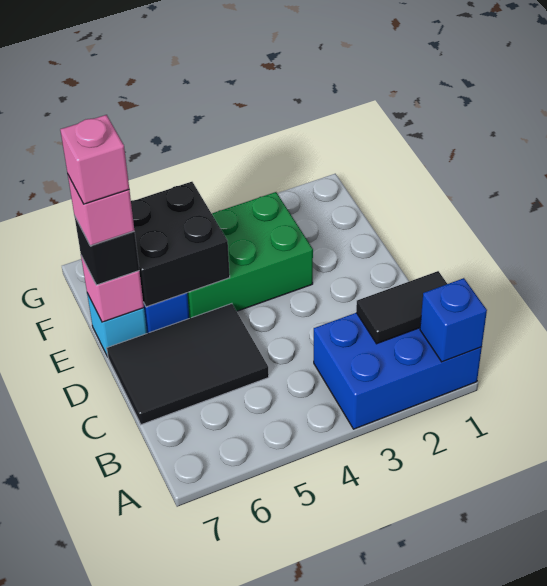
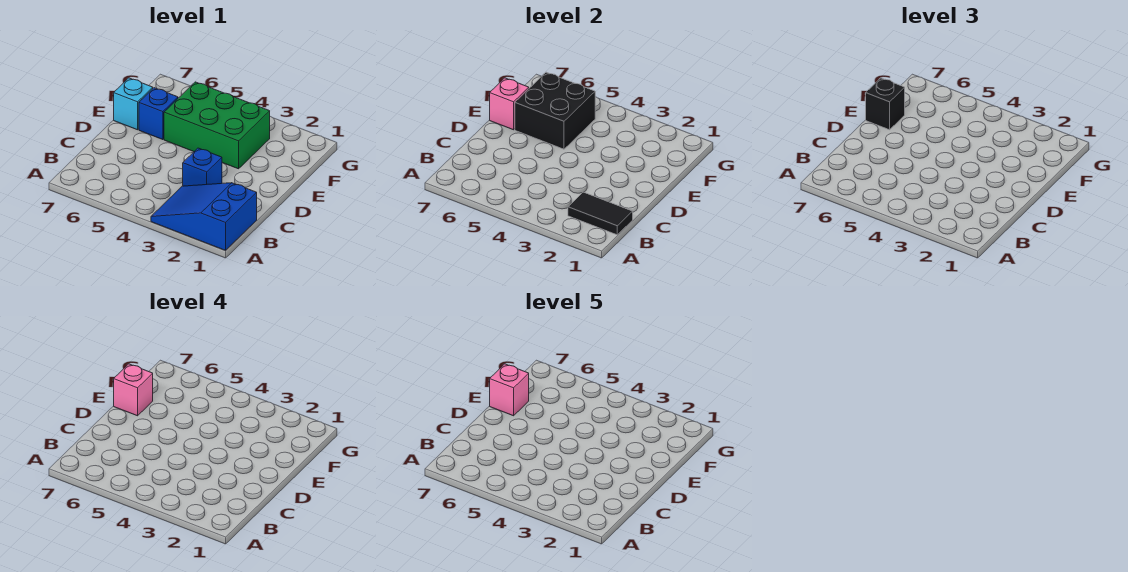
blue brick A1:B3 level 1 -> blue slope A1:B3 level 1 top 1
blue brick A1 level 2 -> blue brick C3 level 1
black tile C5:D7 level 1 -> none

